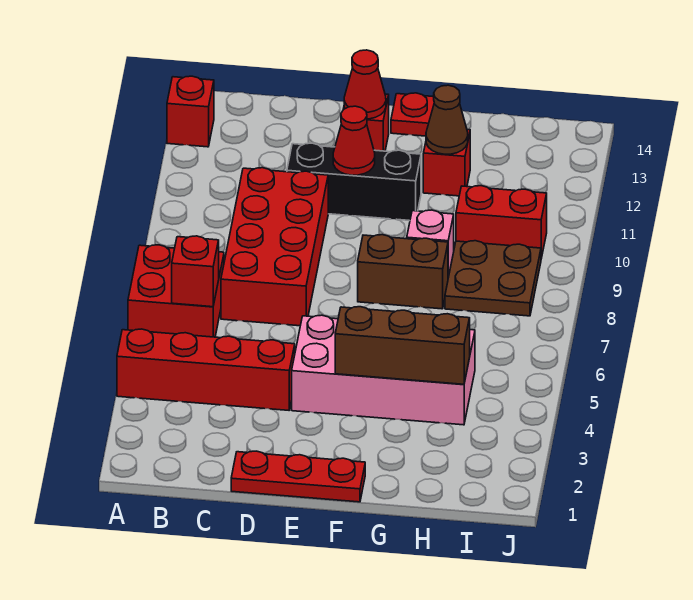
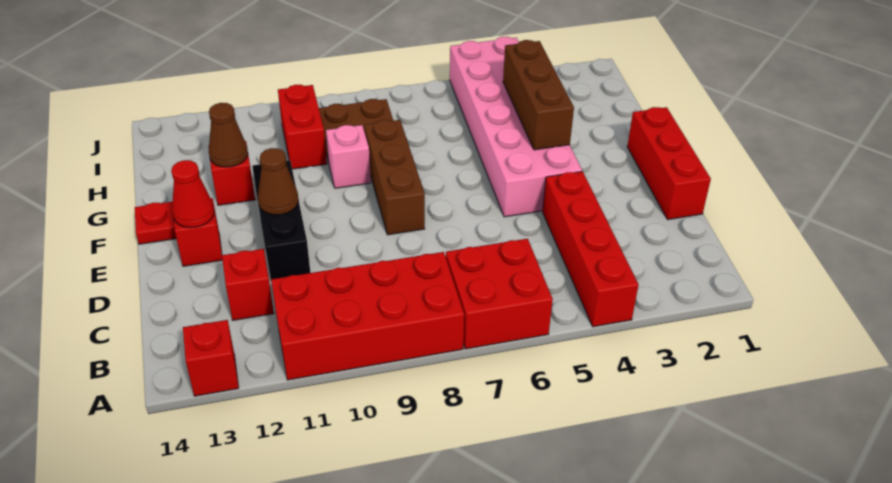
red brick B6 level 2 -> red brick C12 level 1
red brick C7:D10 level 1 -> red brick A8:B11 level 1
red plate D1:F1 level 1 -> red brick D1:F1 level 1
pink brick E4:H5 level 1 -> pink brick E4:J5 level 1
red cone E11 level 2 -> brown cone E11 level 2
brown brick F8:G8 level 1 -> brown brick E8:G8 level 1

